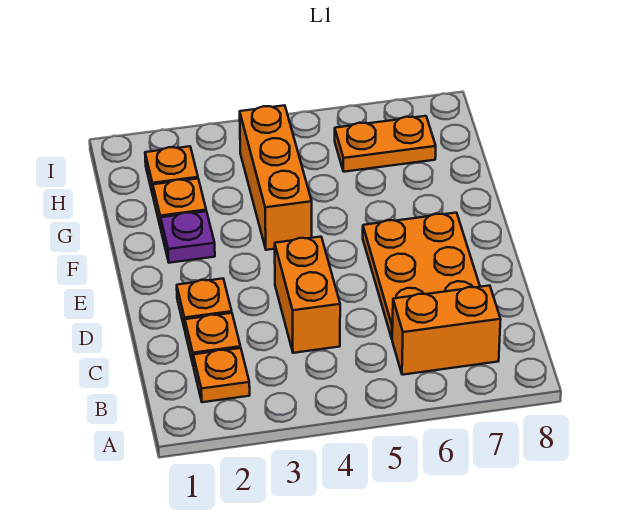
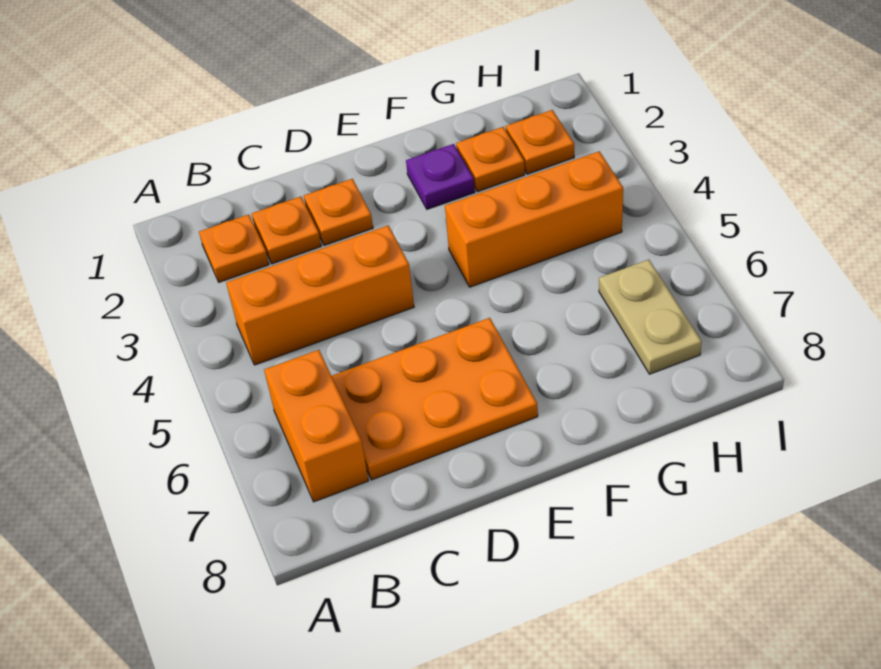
orange brick C4:D4 level 1 -> orange brick B4:D4 level 1
orange plate H6:H7 level 1 -> tan plate H6:H7 level 1

